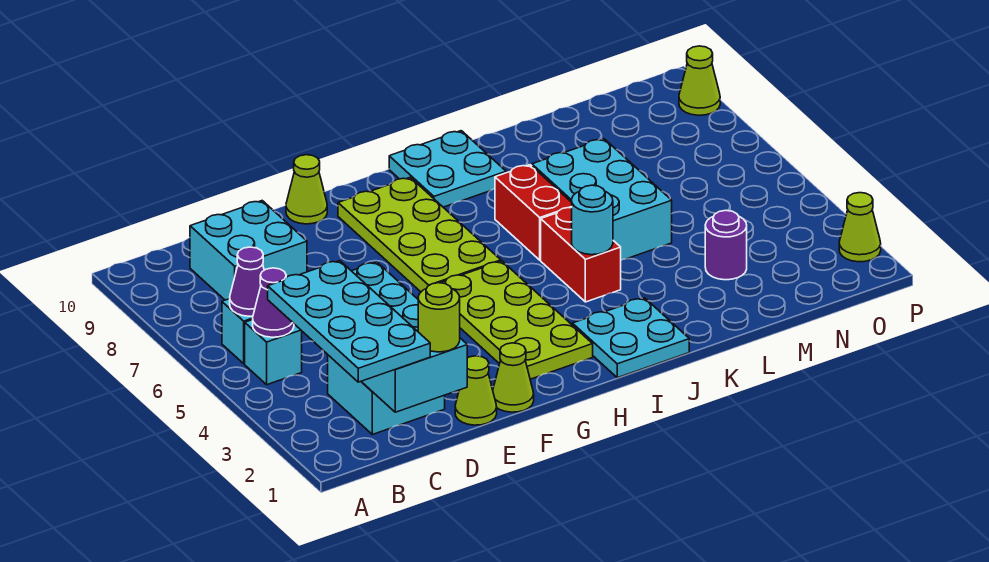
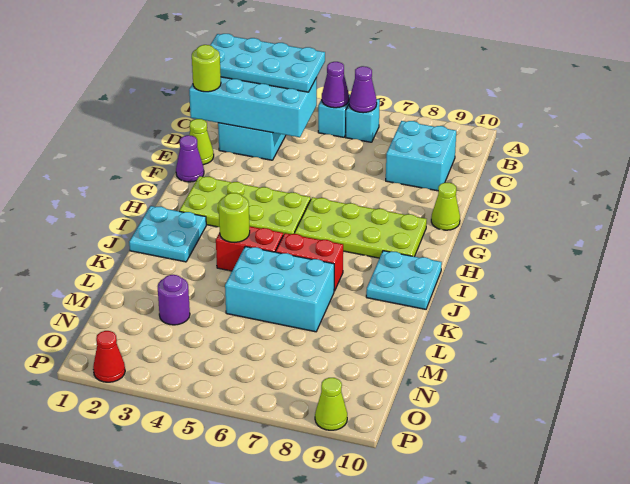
lime cone F1 level 1 -> purple cone F1 level 1
cyan round brick J4 level 2 -> lime round brick J4 level 2
lime cone P2 level 1 -> red cone P2 level 1

